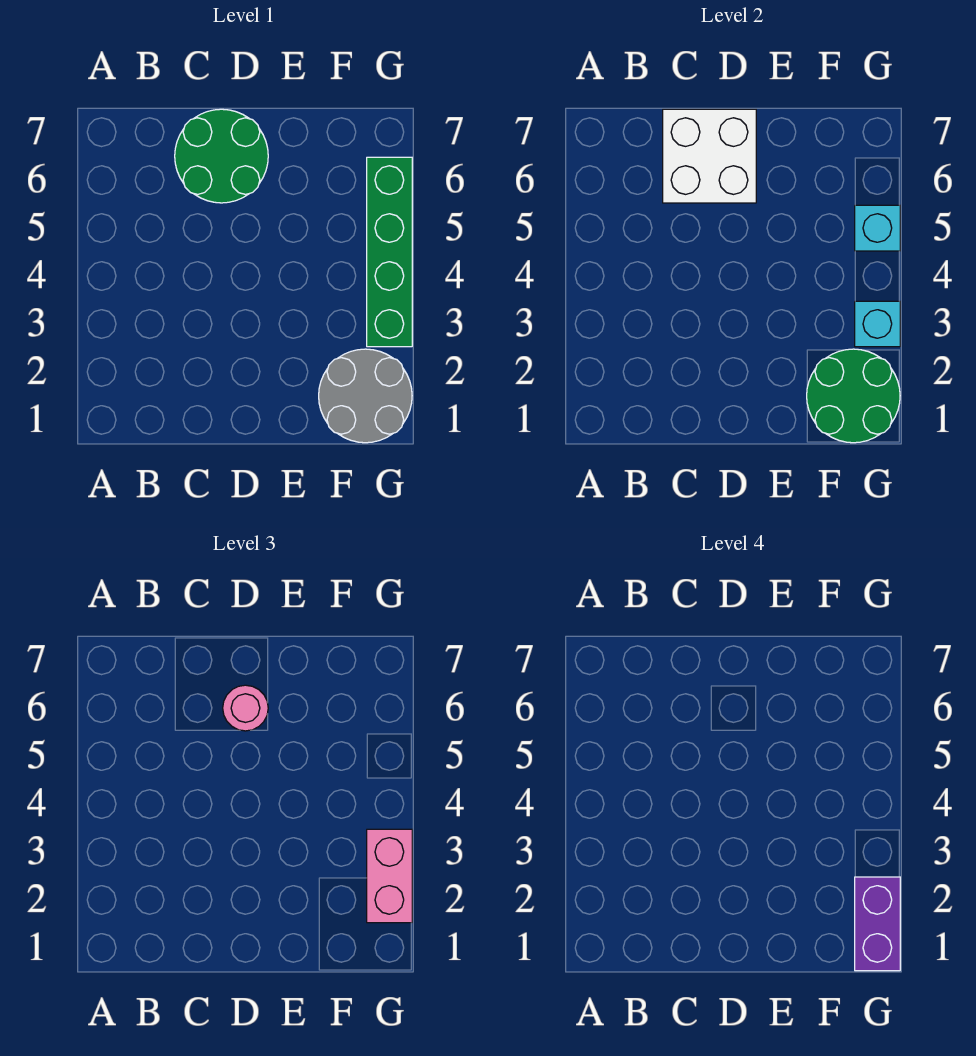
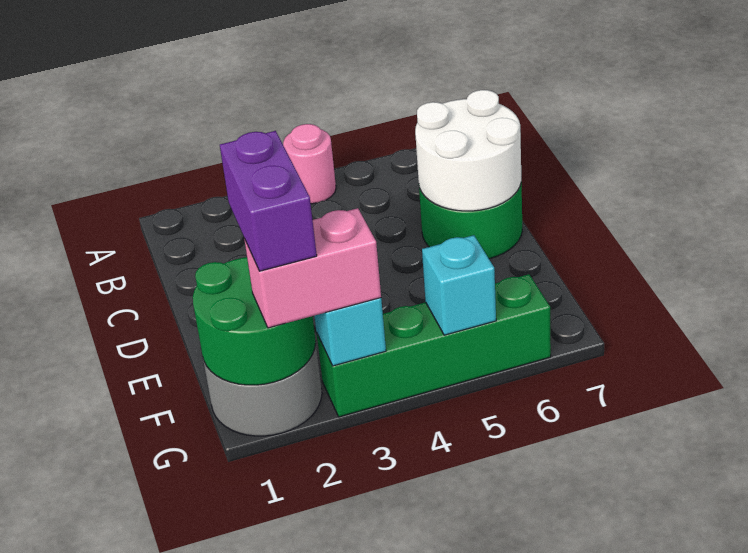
white brick C6:D7 level 2 -> white round brick C6:D7 level 2
pink round brick D6 level 3 -> pink round brick A4 level 1
purple brick G1:G2 level 4 -> purple brick F2:G2 level 4

